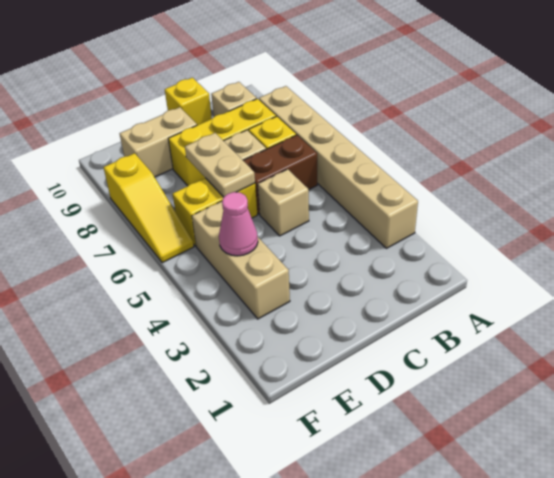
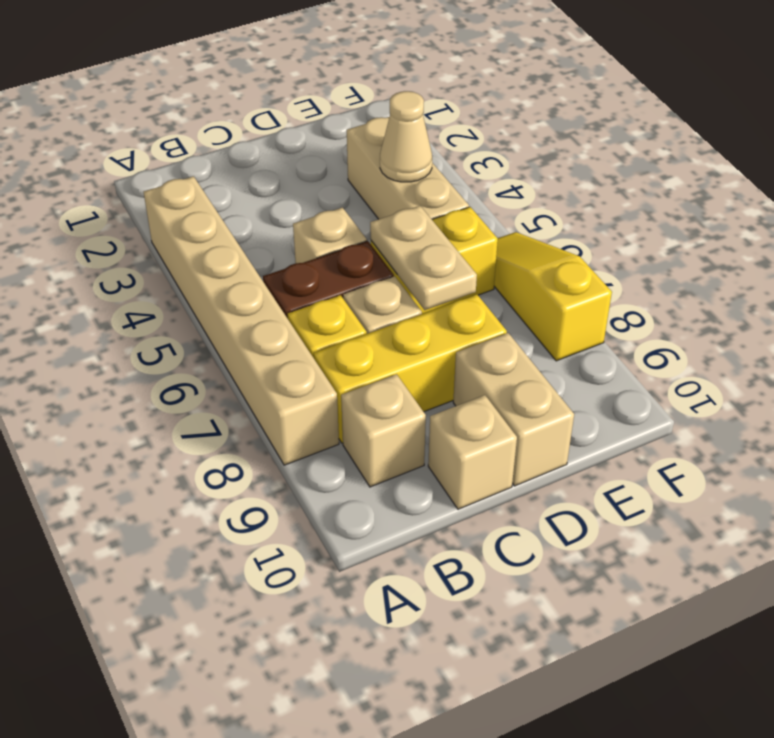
yellow brick C10 level 1 -> tan brick C10 level 1
tan brick D9:E9 level 1 -> tan brick D9:D10 level 1
pink cone E4 level 2 -> tan cone E4 level 2

